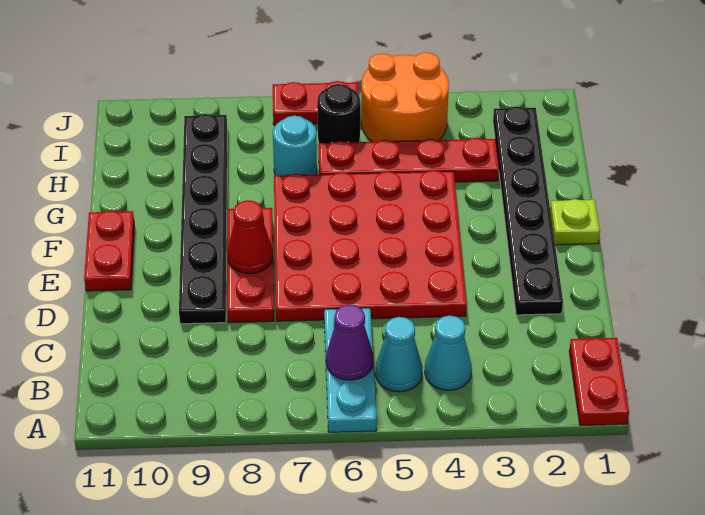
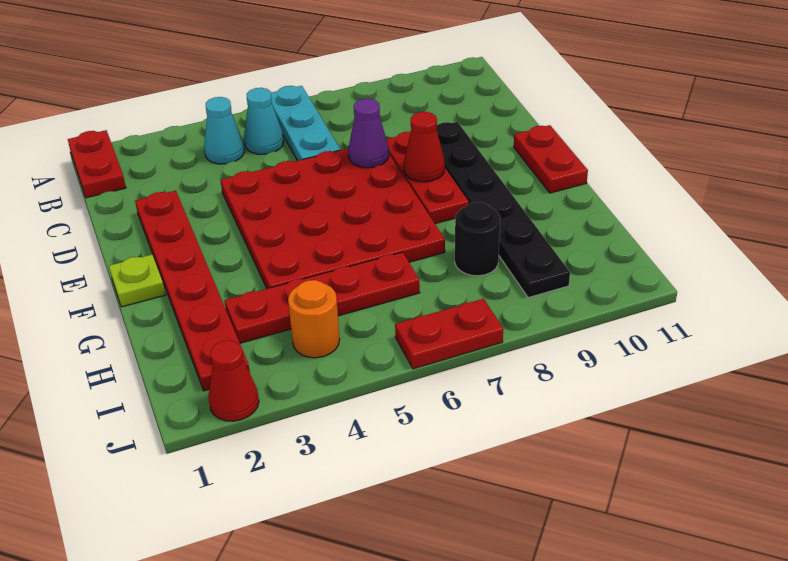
purple cone B6 level 2 -> purple cone D7 level 2
black plate D2:I2 level 1 -> red plate D2:I2 level 1
cyan round brick H7 level 1 -> none
orange round brick I4:J5 level 1 -> orange round brick I4 level 1
black round brick I6 level 1 -> black round brick H8 level 1
none -> red cone J2 level 1

